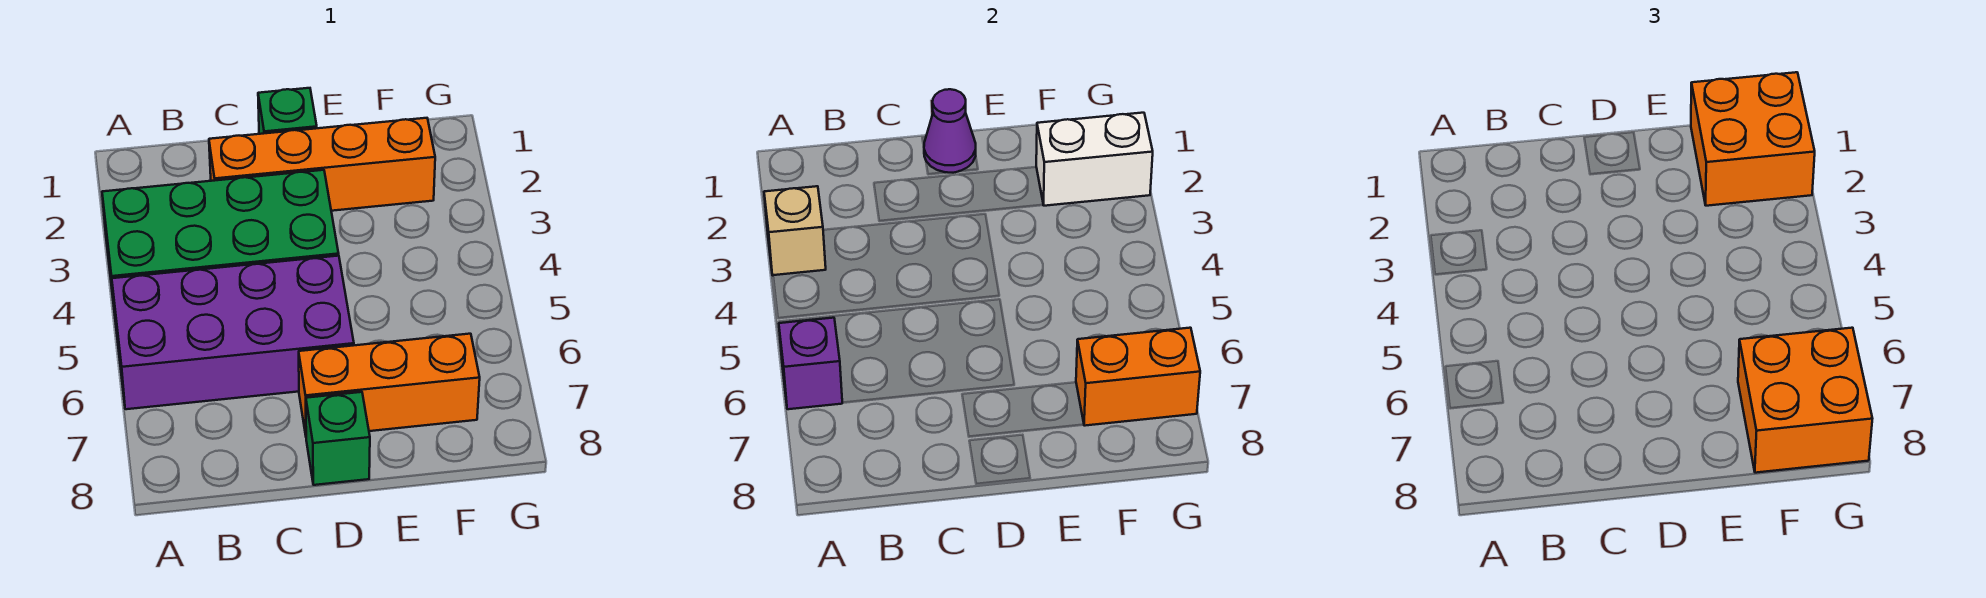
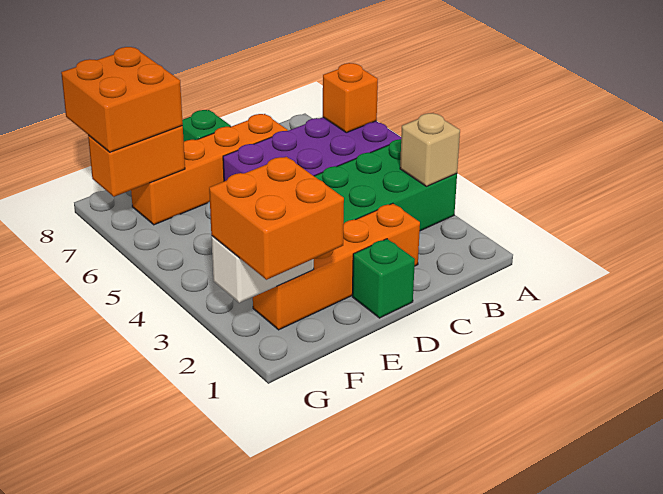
purple brick A6 level 2 -> orange brick A6 level 2
purple cone D1 level 2 -> none
orange brick D7:F7 level 1 -> orange brick C7:F7 level 1

